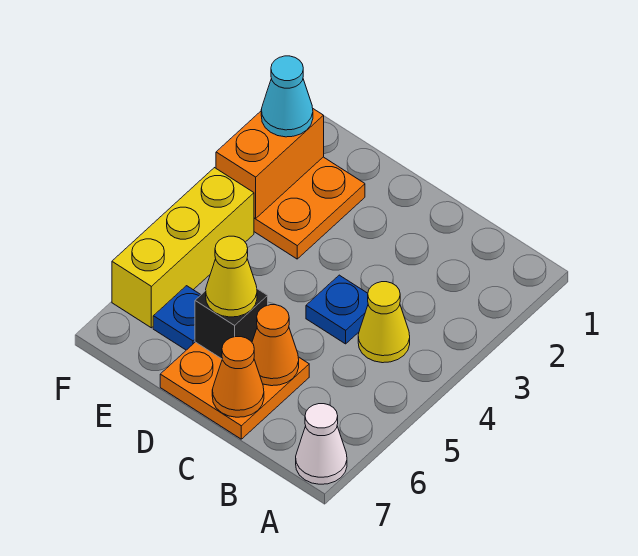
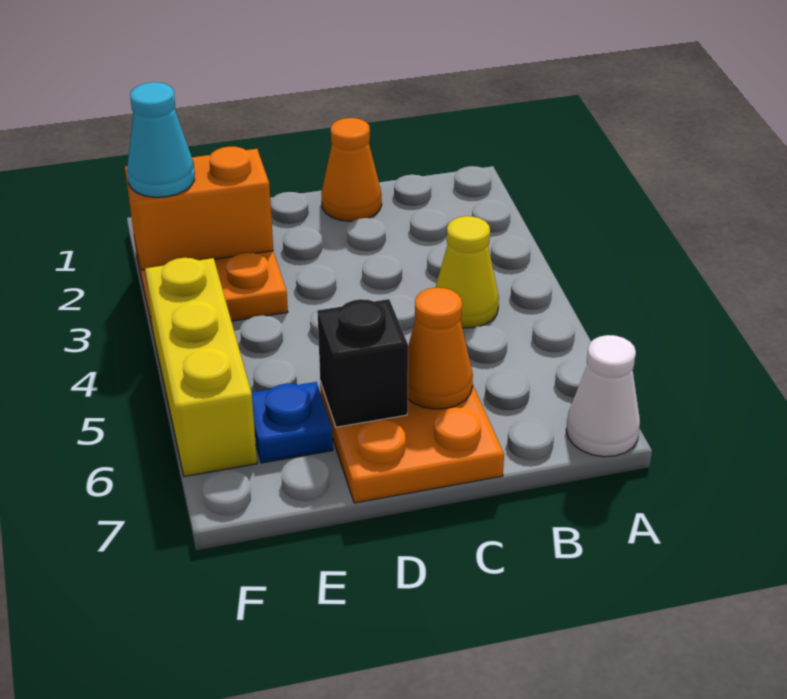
blue plate C4 level 1 -> none
orange cone C7 level 2 -> orange cone C1 level 1
yellow cone D6 level 3 -> none
orange brick F2:F3 level 2 -> orange brick E2:F2 level 2

